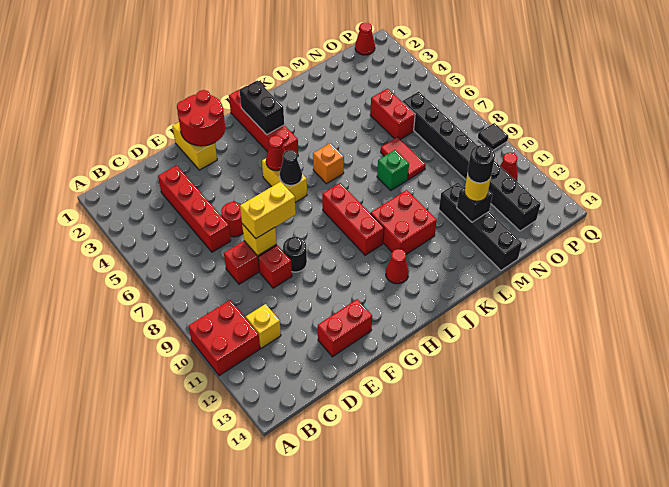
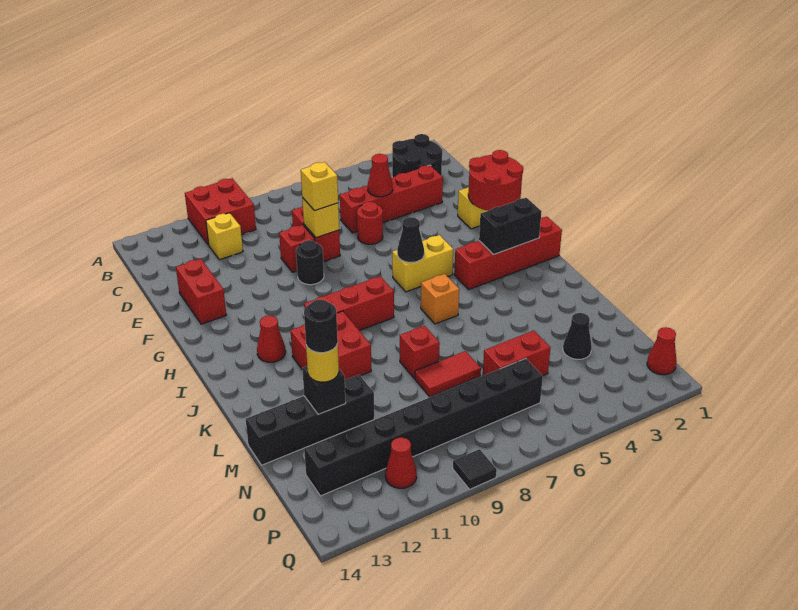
none -> black round brick B2:C3 level 1
yellow brick E8:F8 level 3 -> yellow brick E8 level 3
red cone H5 level 2 -> red cone D5 level 2
green brick L8 level 1 -> red brick L8 level 1
none -> black cone N3 level 1

